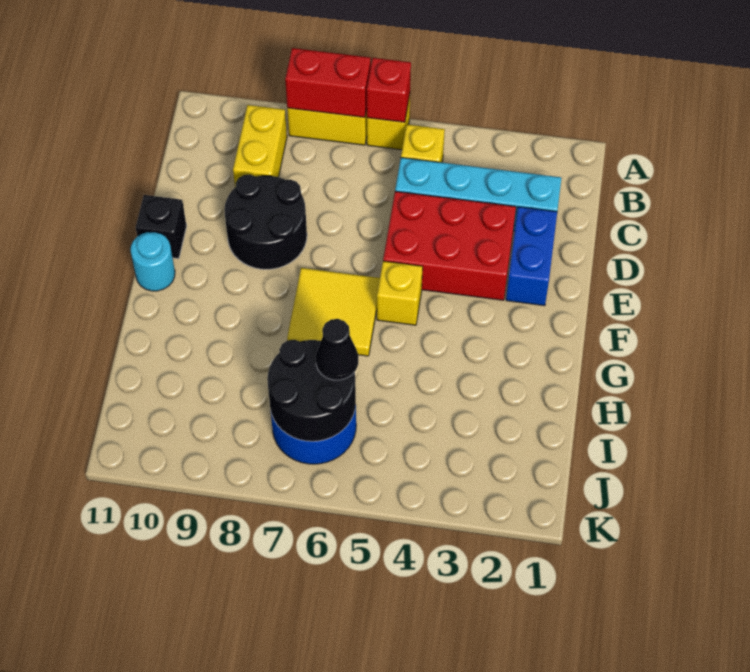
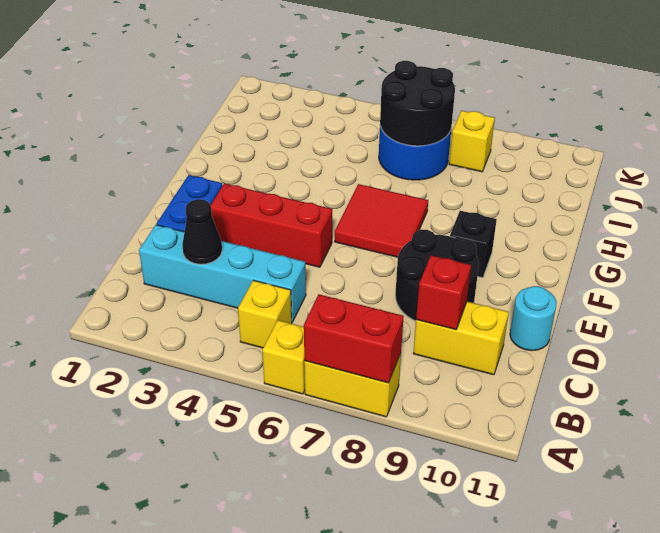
red brick A6 level 2 -> red brick C9 level 2
yellow brick B9:C9 level 1 -> yellow brick C9:C10 level 1
red brick D3:E5 level 1 -> red brick E3:E5 level 1
black brick E11 level 1 -> black brick F9 level 1
yellow brick F5 level 1 -> yellow brick J8 level 1
yellow tile F6:G7 level 1 -> red tile F6:G7 level 1
cyan round brick F11 level 1 -> cyan round brick D11 level 1
black cone I6 level 3 -> black cone C3 level 2

